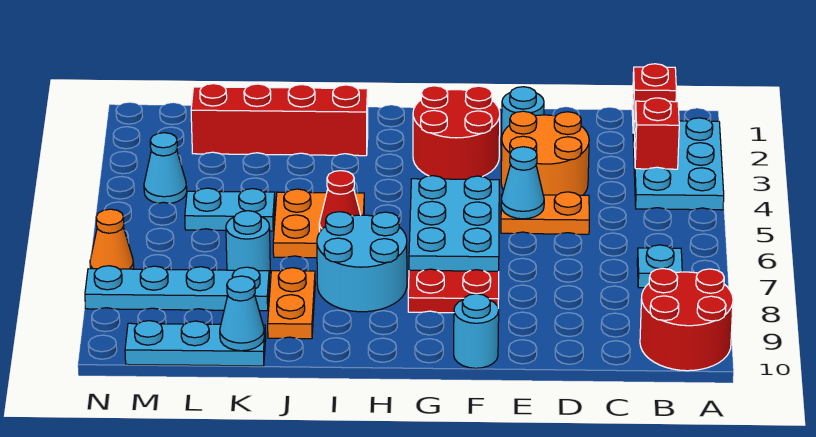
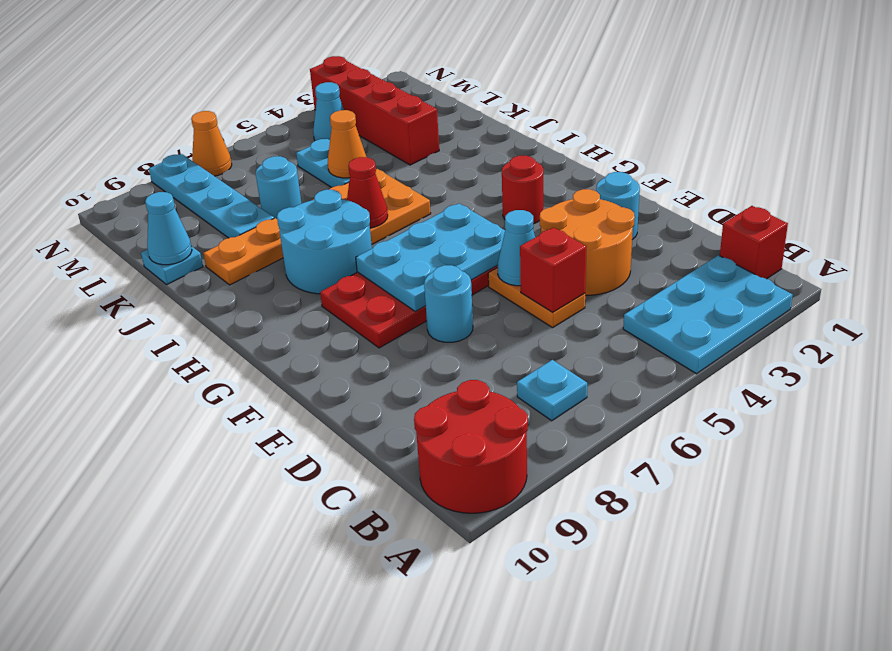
red brick B3 level 2 -> red brick D5 level 2
red round brick F2:G3 level 1 -> red round brick G3 level 1
cyan round brick F10 level 1 -> cyan round brick E7 level 1
red brick I2:L2 level 1 -> red brick K3:N3 level 1
none -> orange cone K5 level 2
cyan plate K10:M10 level 1 -> cyan plate K10 level 1

